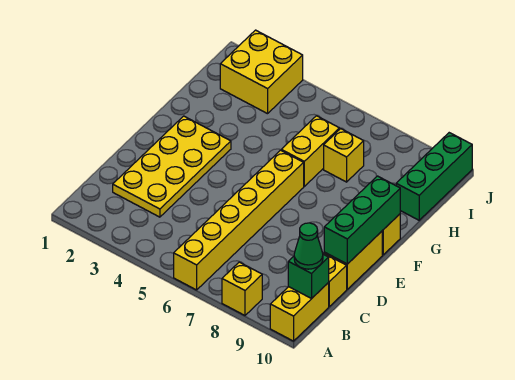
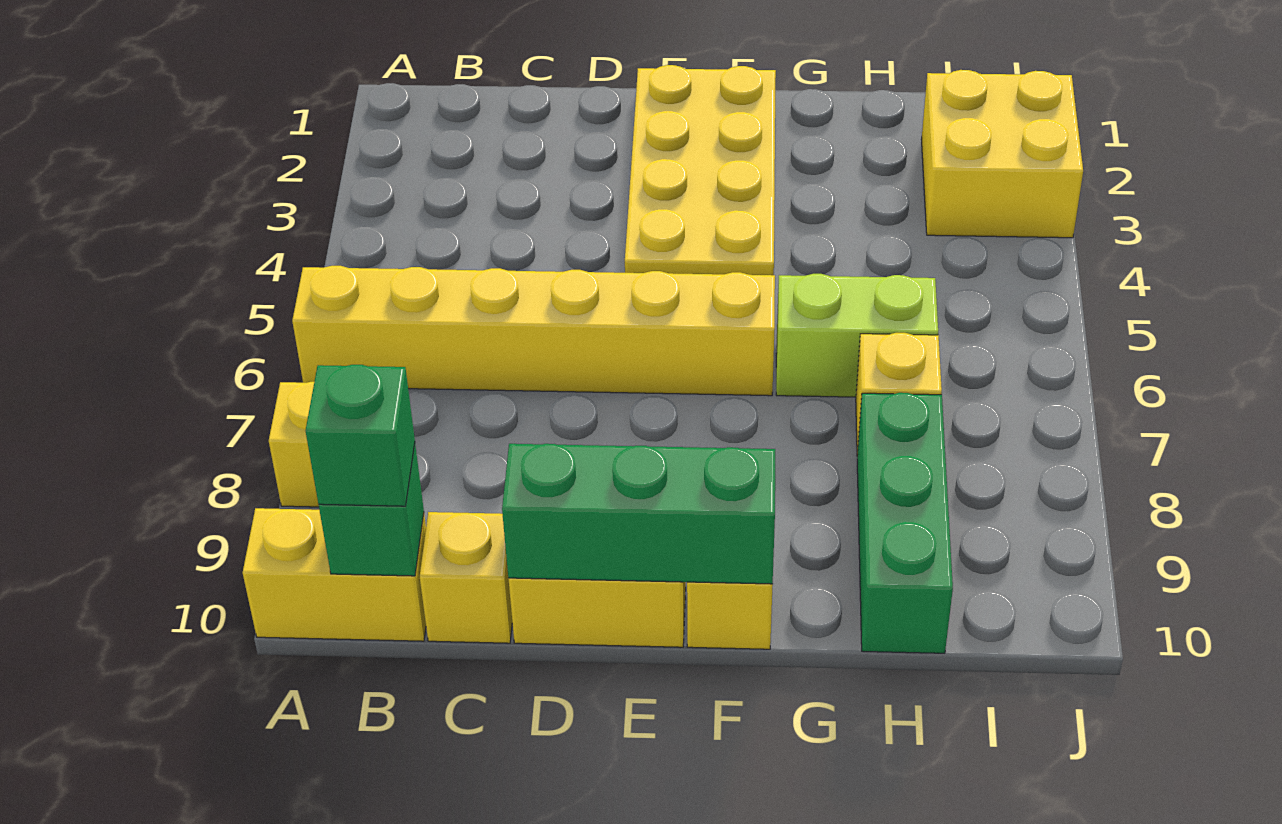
green cone B10 level 3 -> green brick B10 level 3
yellow plate C2:F3 level 1 -> yellow plate E1:F4 level 1
yellow brick G6:H6 level 1 -> lime brick G6:H6 level 1
green brick H10:J10 level 1 -> green brick H8:H10 level 1

